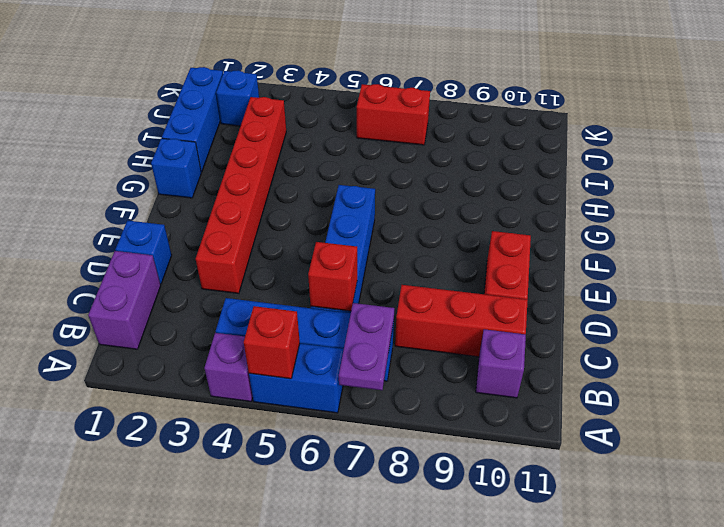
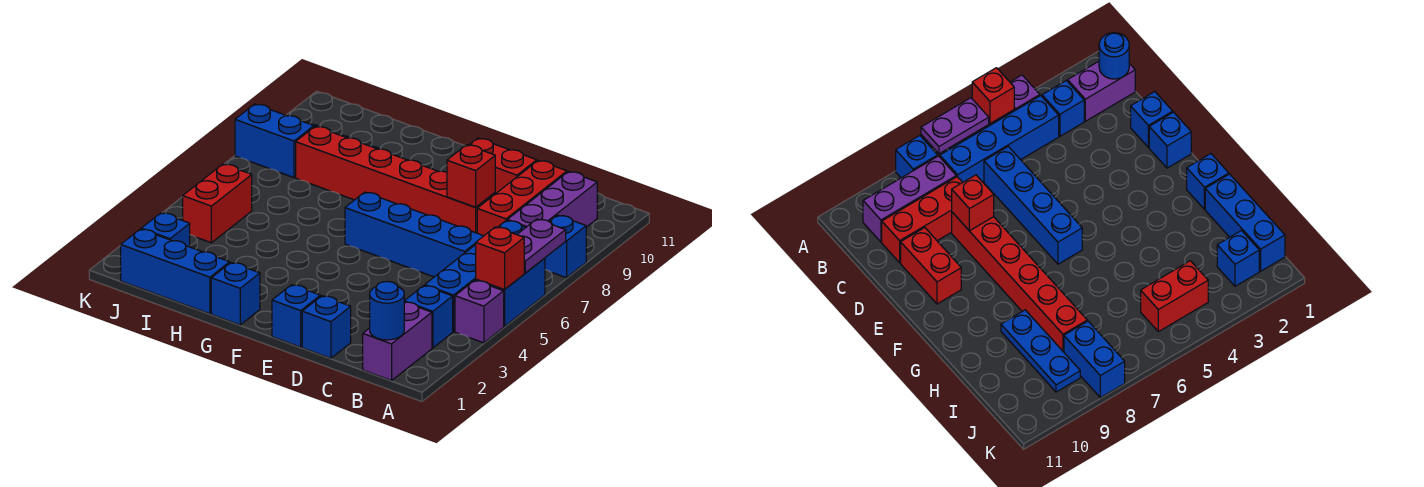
purple plate A7:B7 level 2 -> purple plate A6:A7 level 2
none -> blue brick A8 level 1
purple brick B1:C1 level 1 -> purple brick B1:B2 level 1
none -> blue round brick B1 level 2
none -> blue brick B3 level 1
purple brick B10 level 1 -> purple brick B8:B10 level 1
red brick C6 level 2 -> red brick D8 level 2
red brick D3:I3 level 1 -> red brick D8:I8 level 1
none -> blue brick E1 level 1
none -> blue plate H9:J9 level 1
red brick J6:J7 level 1 -> red brick J4:J5 level 1
none -> blue brick J8:K8 level 1

